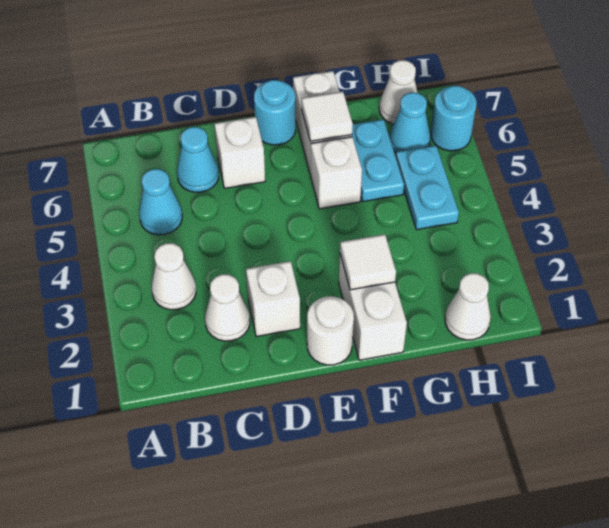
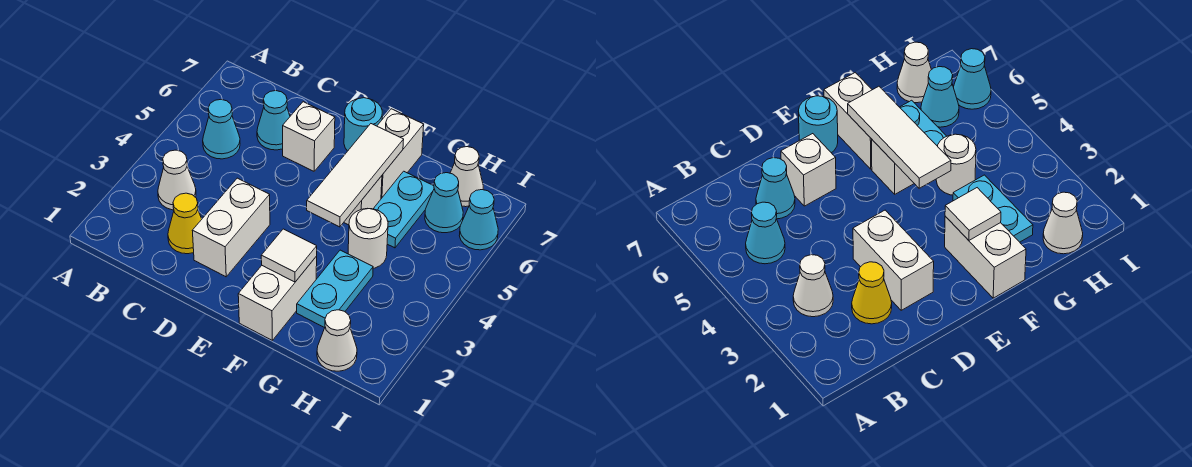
white cone C2 level 1 -> yellow cone C2 level 1
white brick D2 level 1 -> white brick D2:D3 level 1
white round brick E1 level 1 -> white round brick G4 level 1
white tile F6 level 2 -> white tile F4:F6 level 2
cyan plate H4:H5 level 1 -> cyan plate G2:G3 level 1
cyan round brick I6 level 1 -> cyan cone I6 level 1

